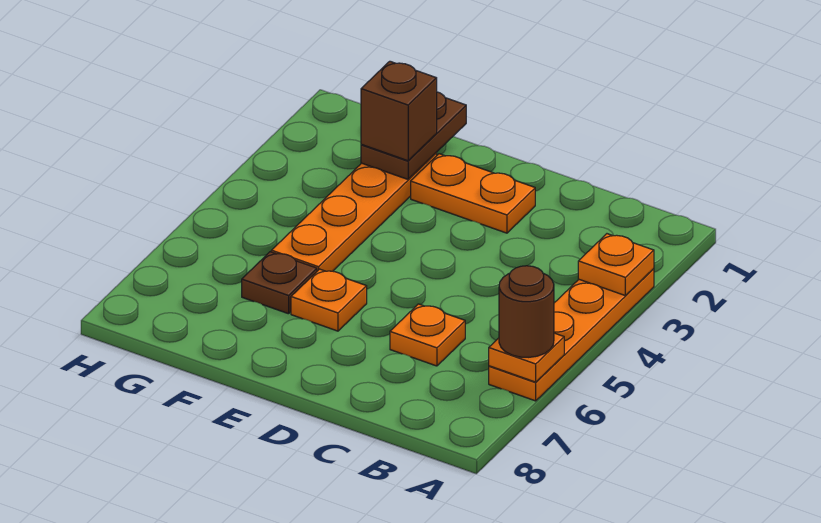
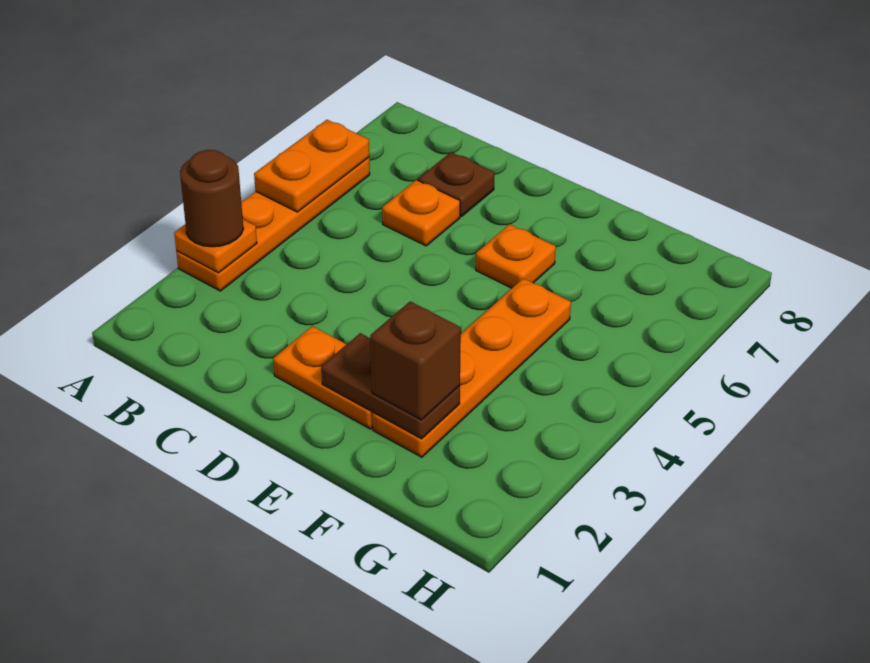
orange plate A6 level 2 -> orange plate A5:A6 level 2
brown round brick A6 level 3 -> brown round brick A3 level 3
brown plate F1:F2 level 2 -> brown plate E2:F2 level 2
brown plate F6 level 1 -> brown plate C7 level 1

